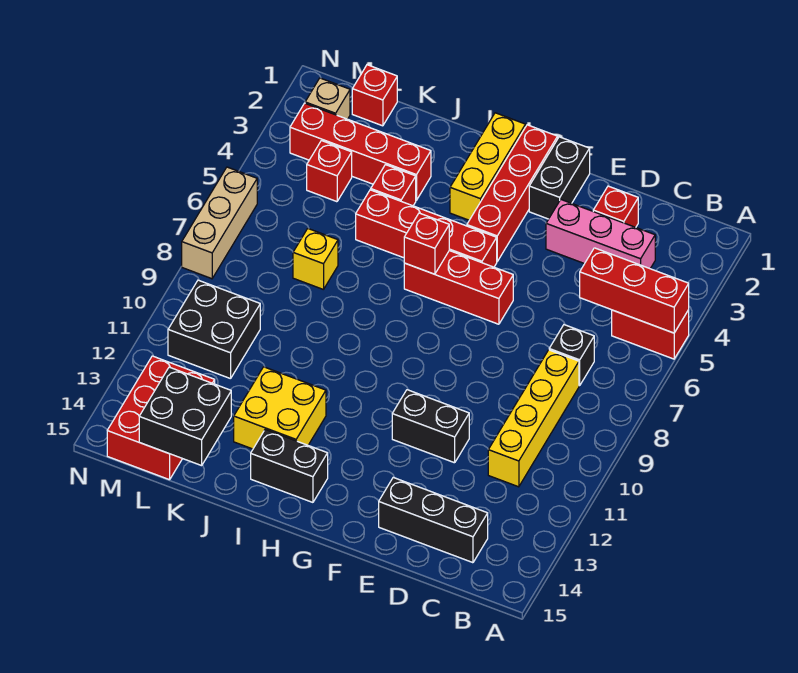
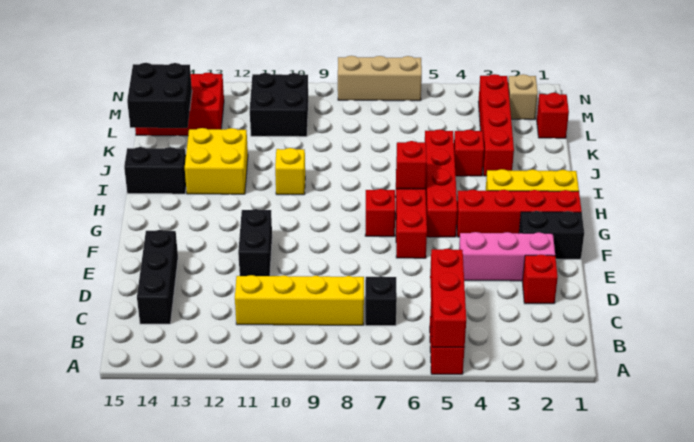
pink brick C3:E3 level 1 -> pink brick E2:E4 level 1
black brick H14:I14 level 1 -> black brick I14:I15 level 1
yellow brick K7 level 1 -> yellow brick I10 level 1
red brick L4 level 1 -> red brick G7 level 1

